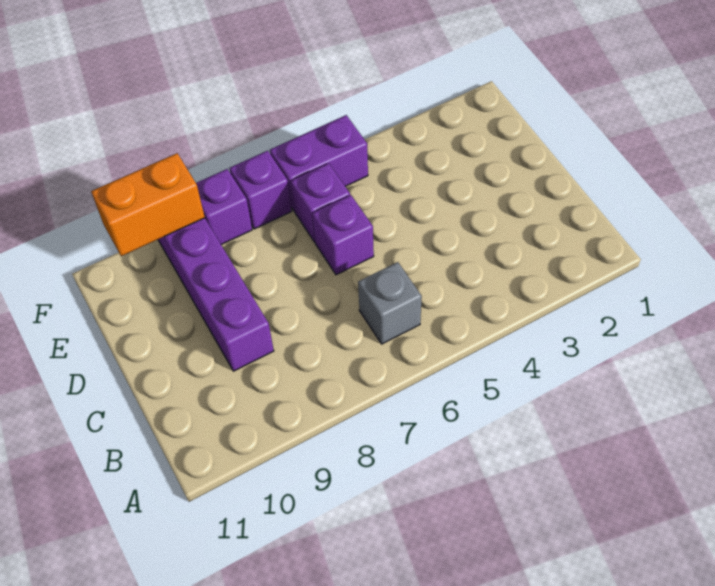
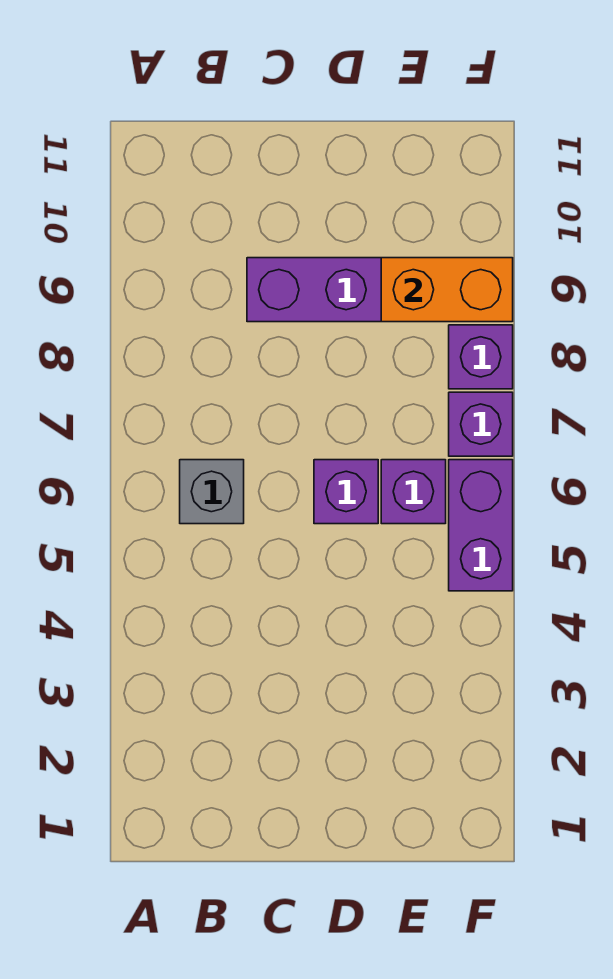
orange brick F9:F10 level 2 -> orange brick E9:F9 level 2

